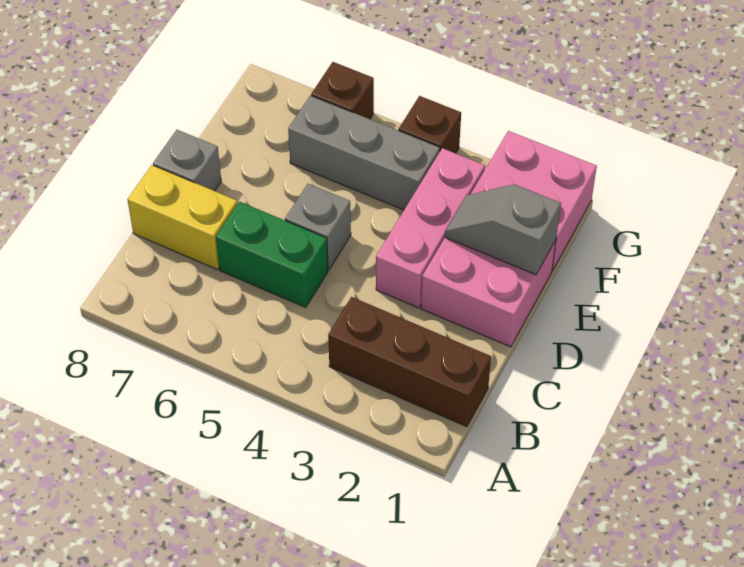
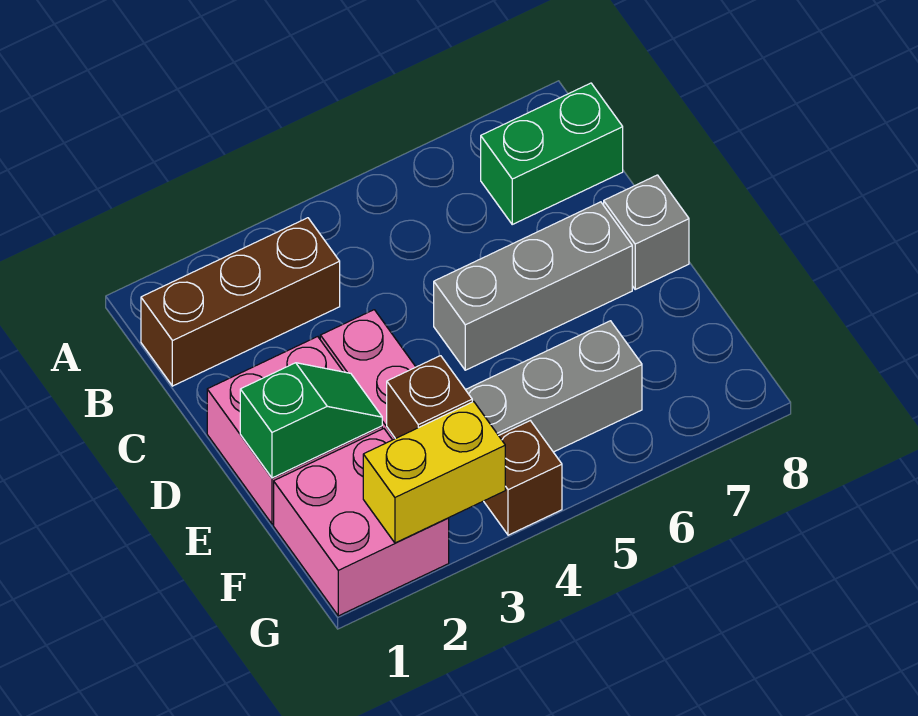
green brick C5:C6 level 1 -> green brick B7:B8 level 1
yellow brick C7:C8 level 1 -> yellow brick G2:G3 level 2
grey brick D5 level 1 -> grey brick D5:D7 level 1
grey slope E1:E2 level 2 top 1 -> green slope E1:E2 level 2 top 1
brown brick G6 level 1 -> brown brick F3 level 2

